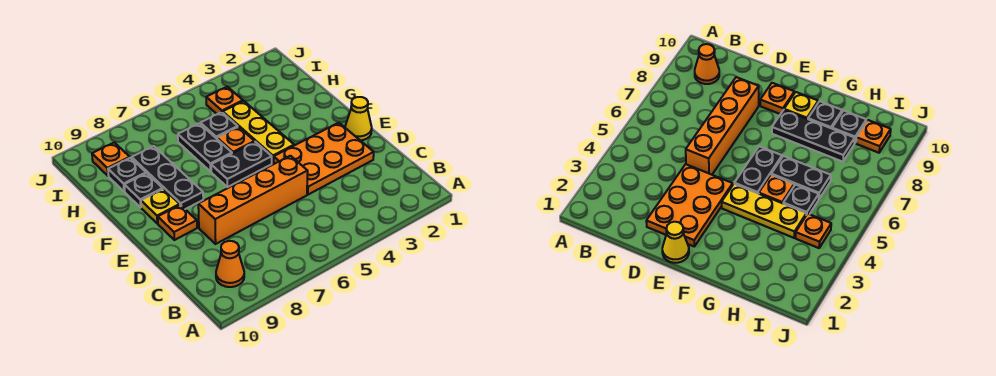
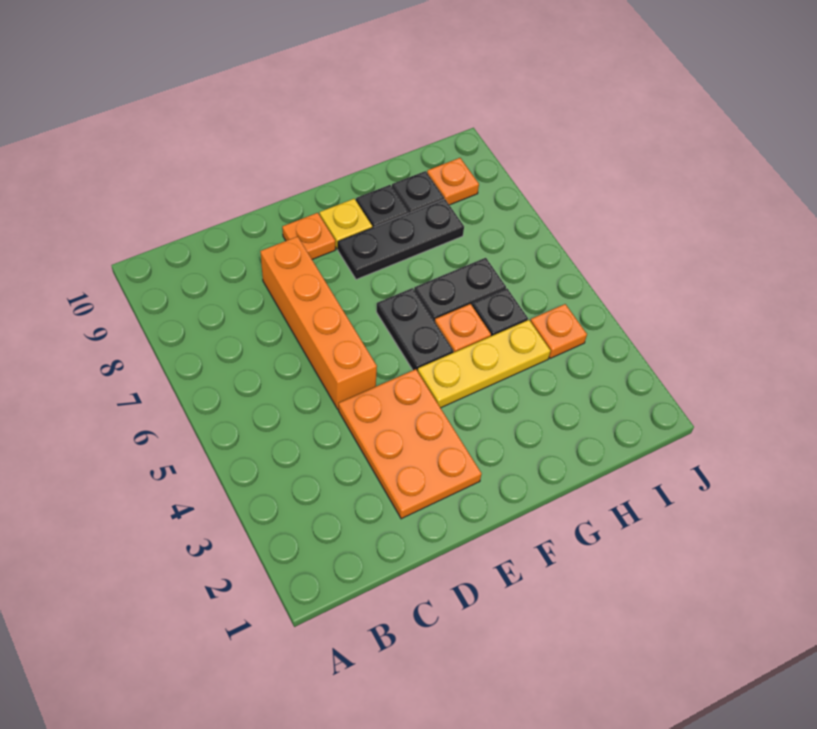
orange cone B9 level 1 -> none
yellow cone E1 level 1 -> none

